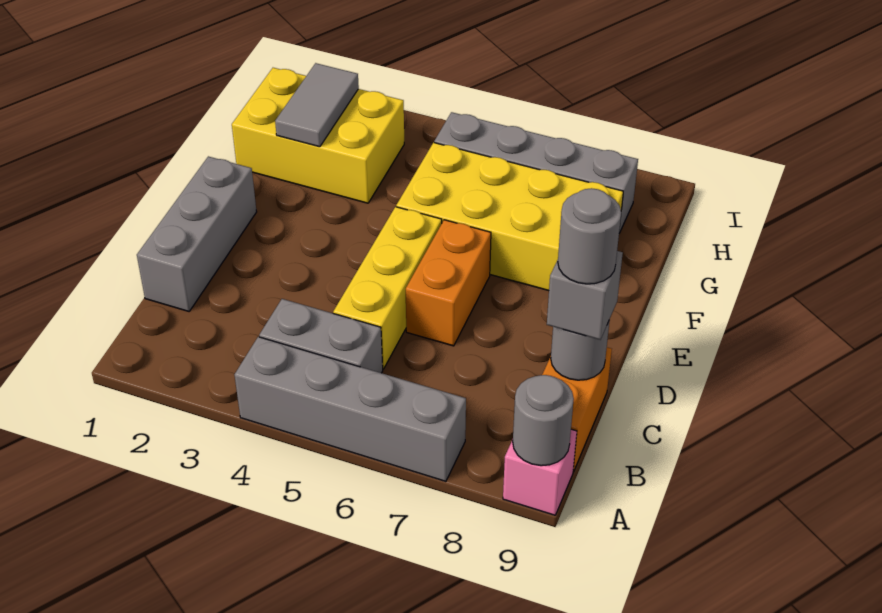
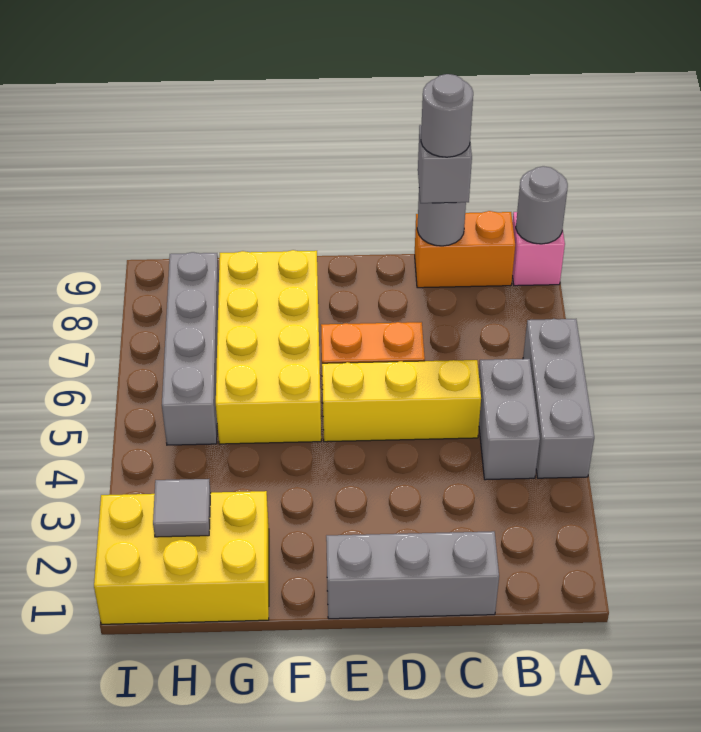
grey brick A4:A7 level 1 -> grey brick A4:A6 level 1
yellow brick G1:H3 level 1 -> yellow brick G1:I2 level 1
grey tile G2:H2 level 2 -> grey tile H2 level 2

